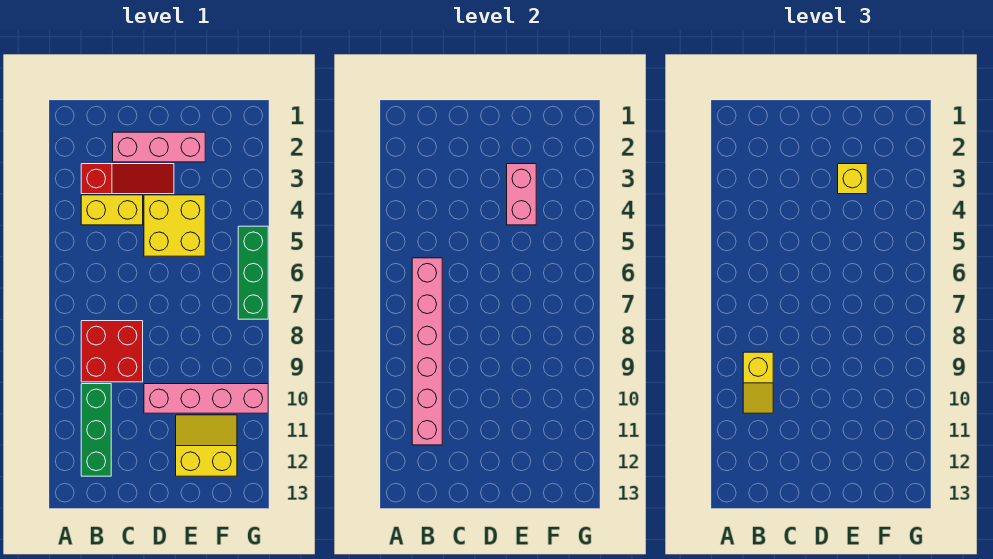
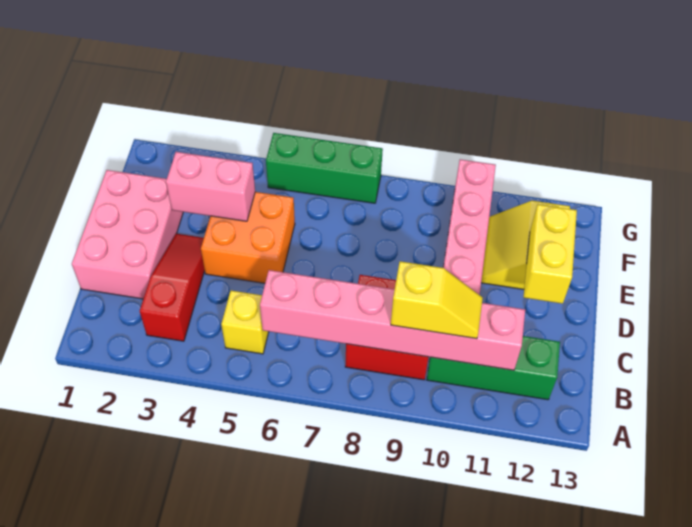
yellow brick B4:C4 level 1 -> yellow brick D12:E12 level 2
pink brick C2:E2 level 1 -> pink brick C1:E2 level 1
yellow brick D4:E5 level 1 -> orange brick D4:E5 level 1
yellow brick E3 level 3 -> yellow brick B5 level 1

